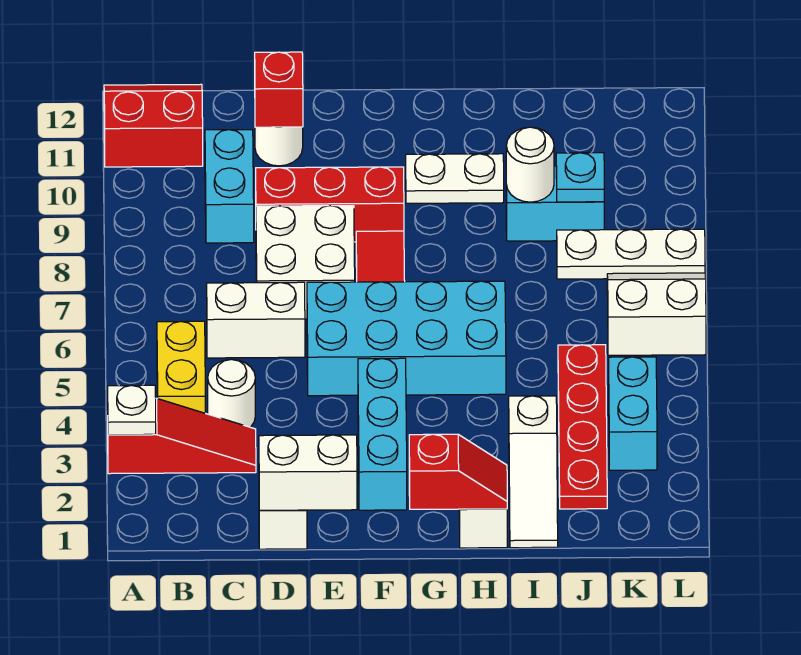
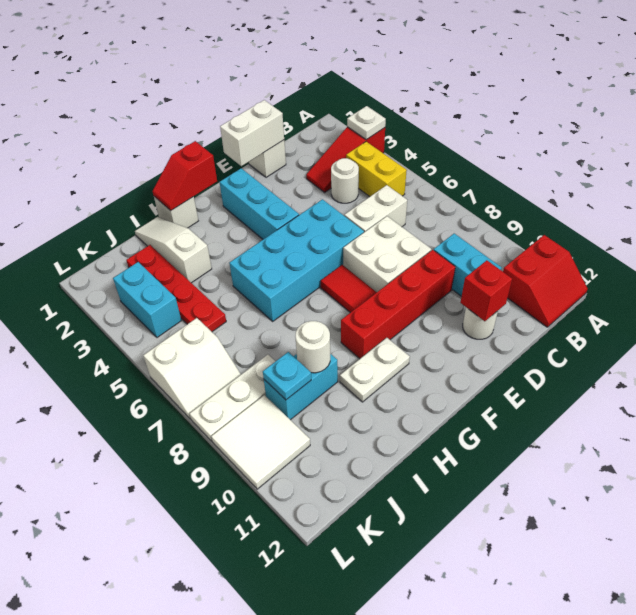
red brick D9:F9 level 1 -> red brick D9:G9 level 1
none -> white tile K9:L10 level 1

